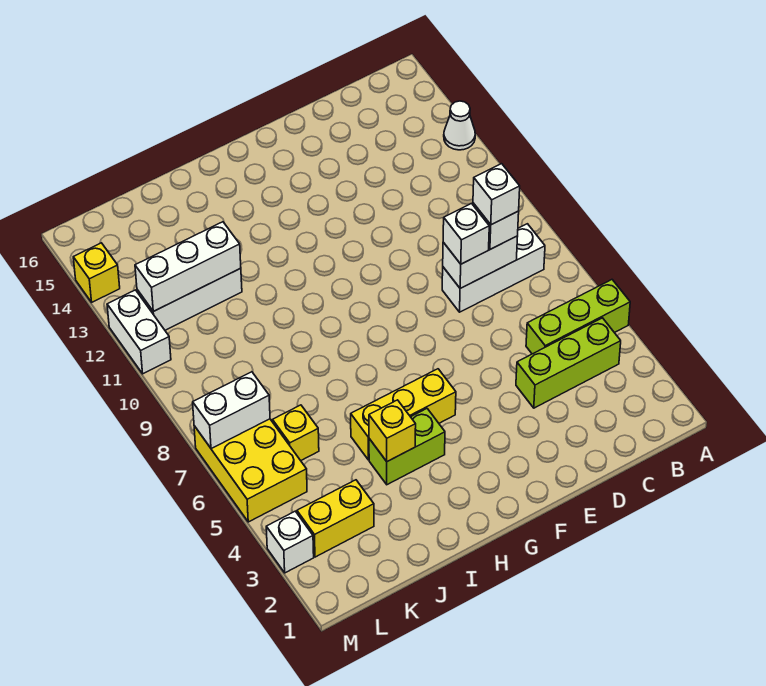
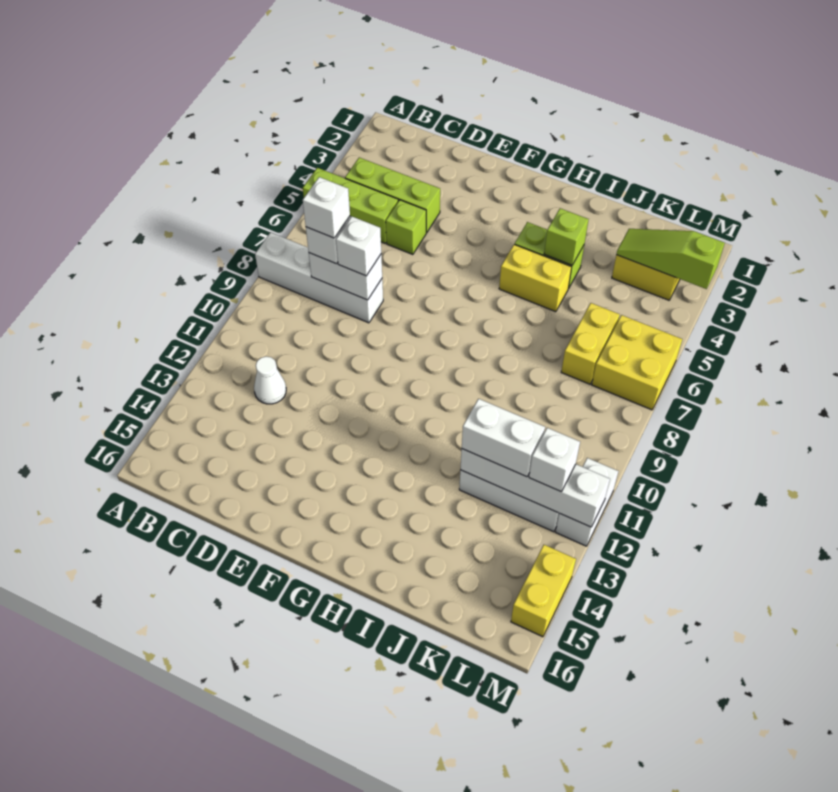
white cone A13 level 1 -> white cone C12 level 1
white brick B8:D8 level 1 -> white brick A8:D8 level 1
none -> lime brick D5 level 1
yellow brick G5:I5 level 1 -> yellow brick H5:I5 level 1
yellow brick I4 level 2 -> lime brick I4 level 2
white brick J12:L12 level 2 -> white brick J12:M12 level 2
none -> lime slope K3:M3 level 2 top M
yellow brick K6 level 1 -> yellow brick K6:K7 level 1
yellow brick L5:M7 level 1 -> yellow brick L6:M7 level 1
white brick L7:M7 level 2 -> white brick J12:K12 level 3
white brick M3 level 1 -> white brick L12 level 3
yellow brick M14 level 1 -> yellow brick M14:M15 level 1

